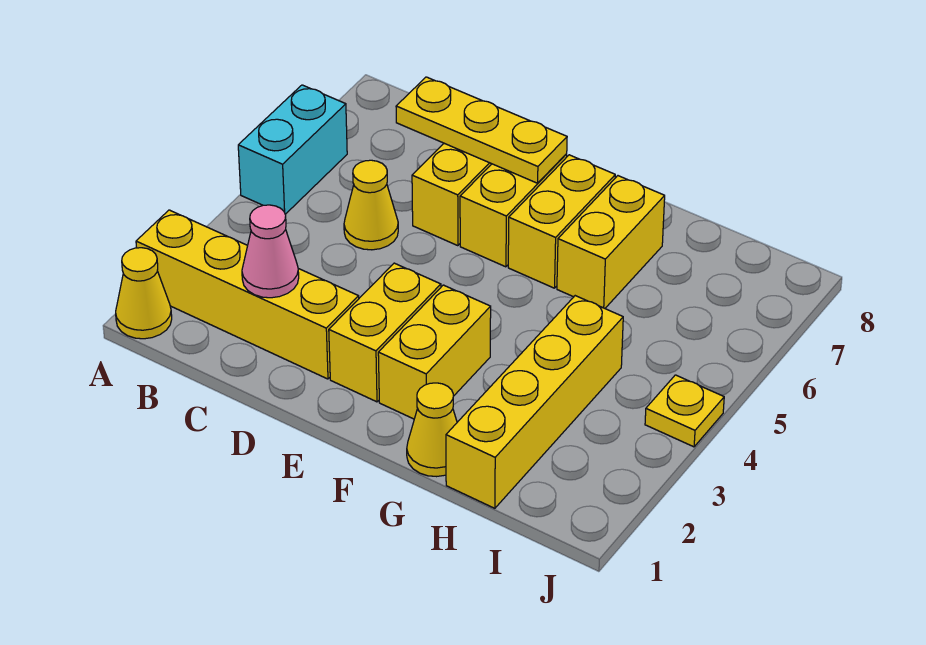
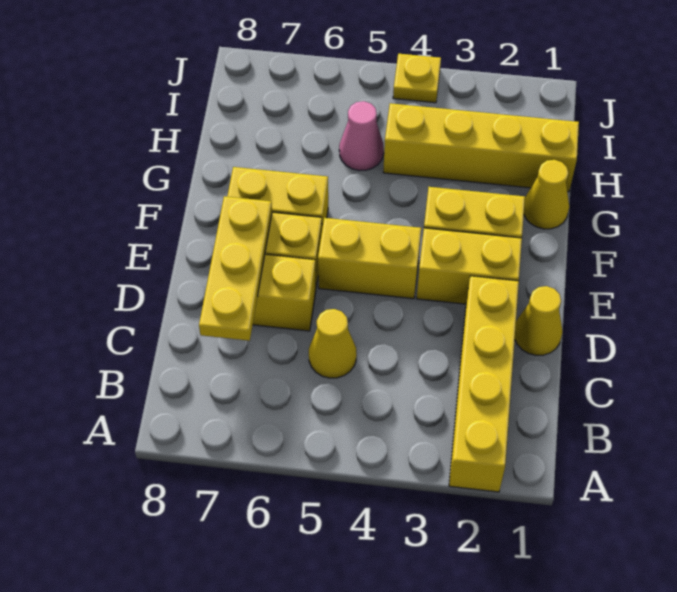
yellow cone A1 level 1 -> yellow cone D1 level 1
cyan brick A5:A6 level 1 -> none
pink cone C2 level 2 -> pink cone H5 level 1
yellow brick G6:G7 level 1 -> yellow brick E4:E5 level 1

